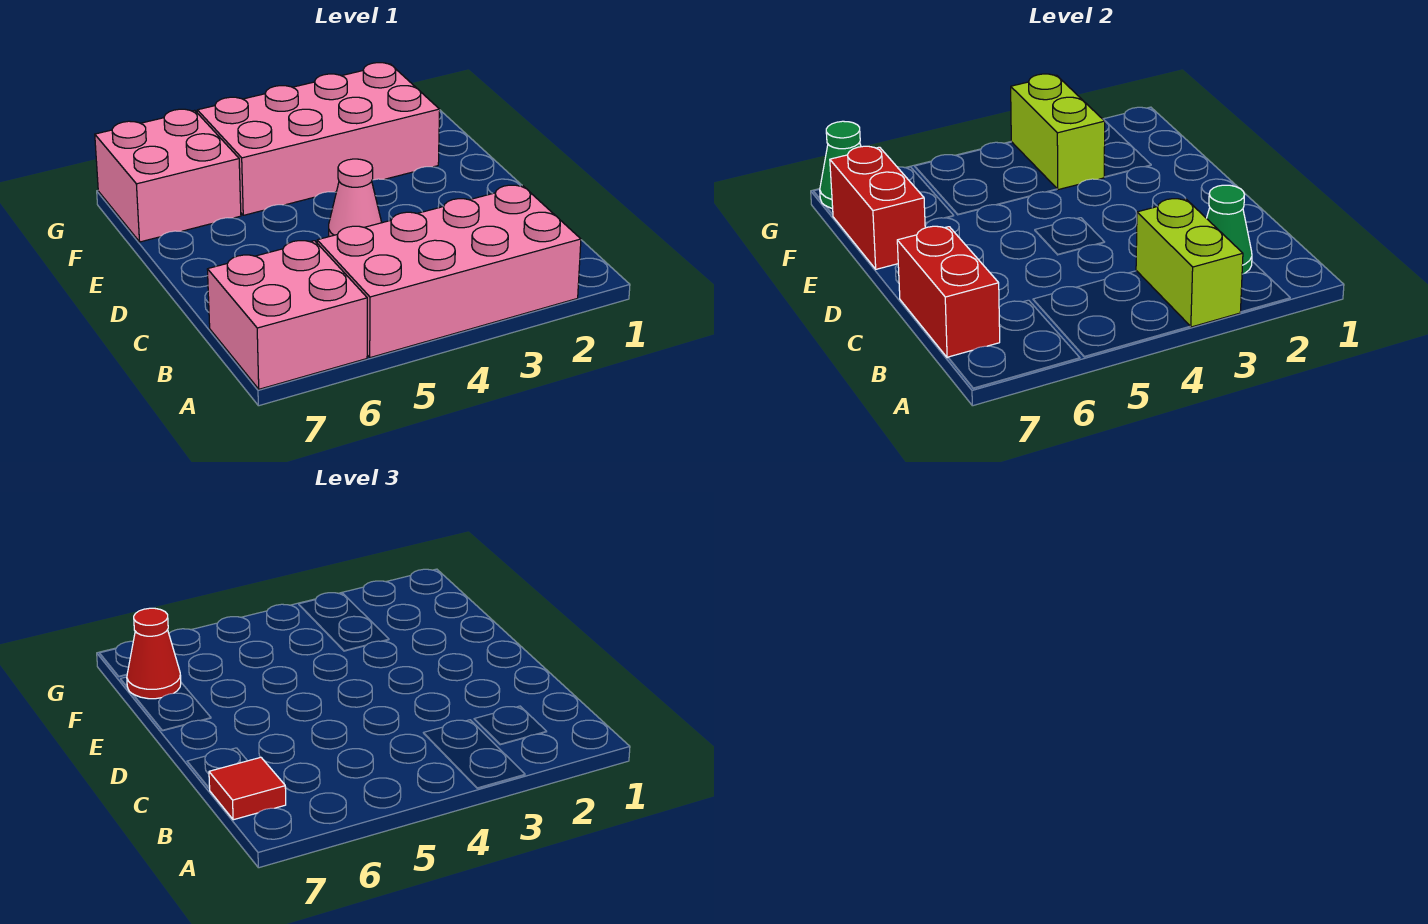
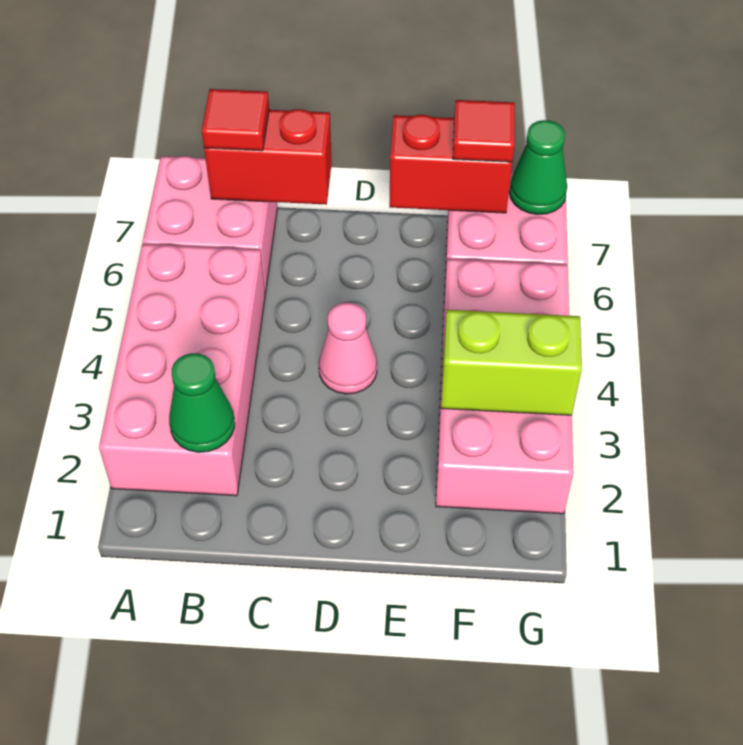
lime brick A3:B3 level 2 -> none
red cone F7 level 3 -> red tile F7 level 3

